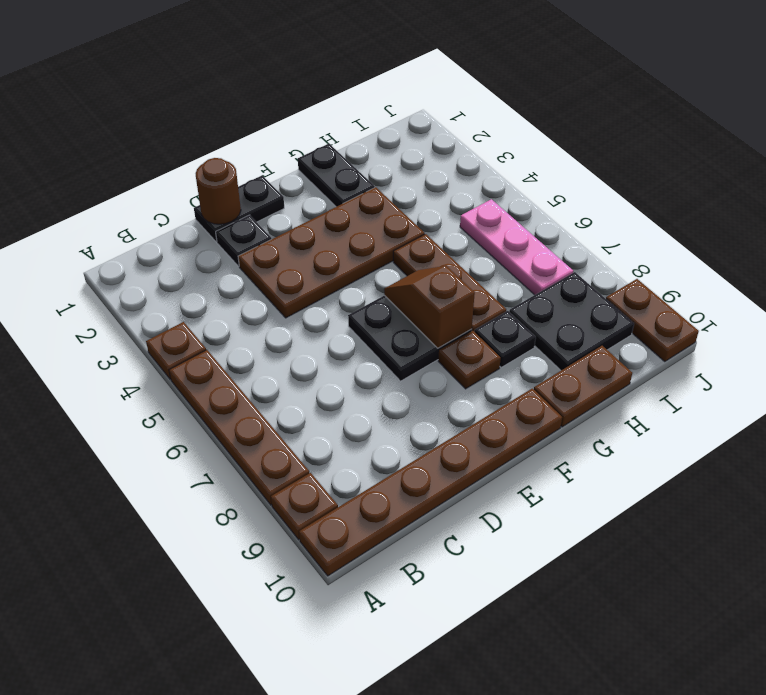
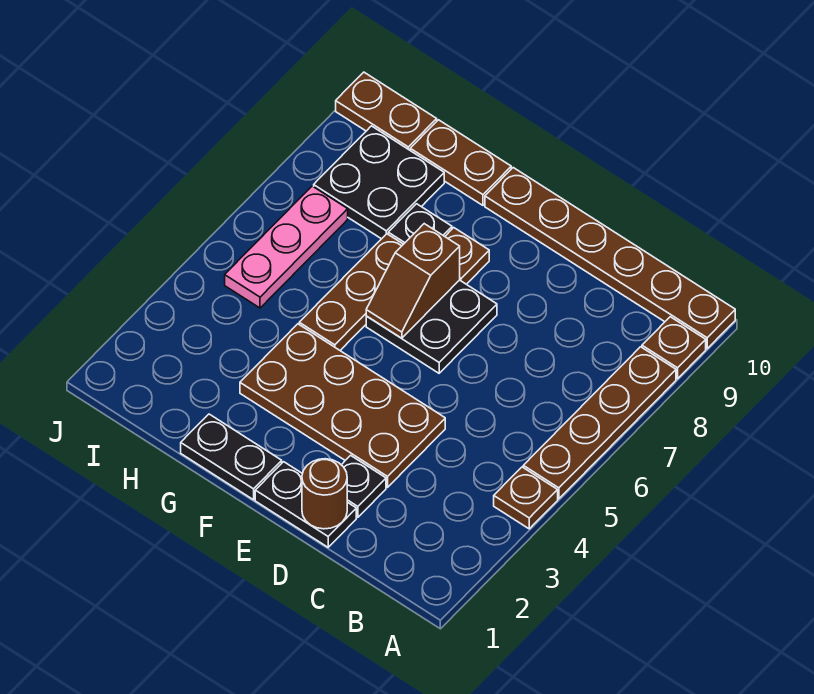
black plate G1:G2 level 1 -> black plate F1:G1 level 1
brown plate J9:J10 level 1 -> brown plate I10:J10 level 1

